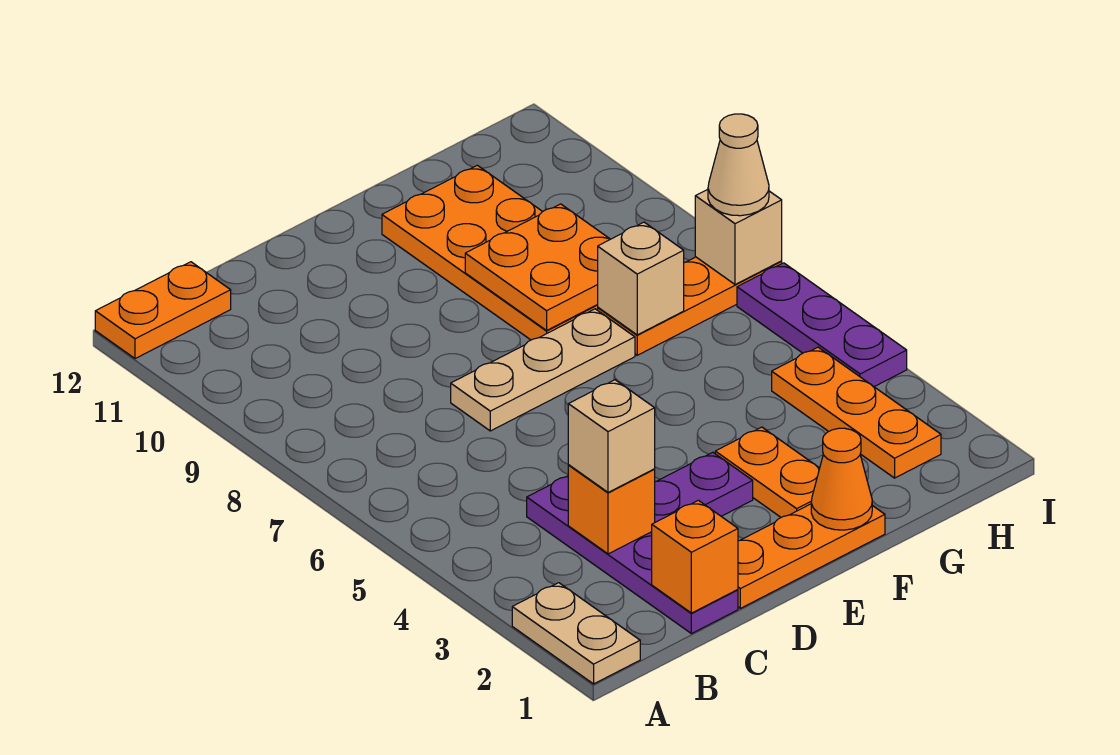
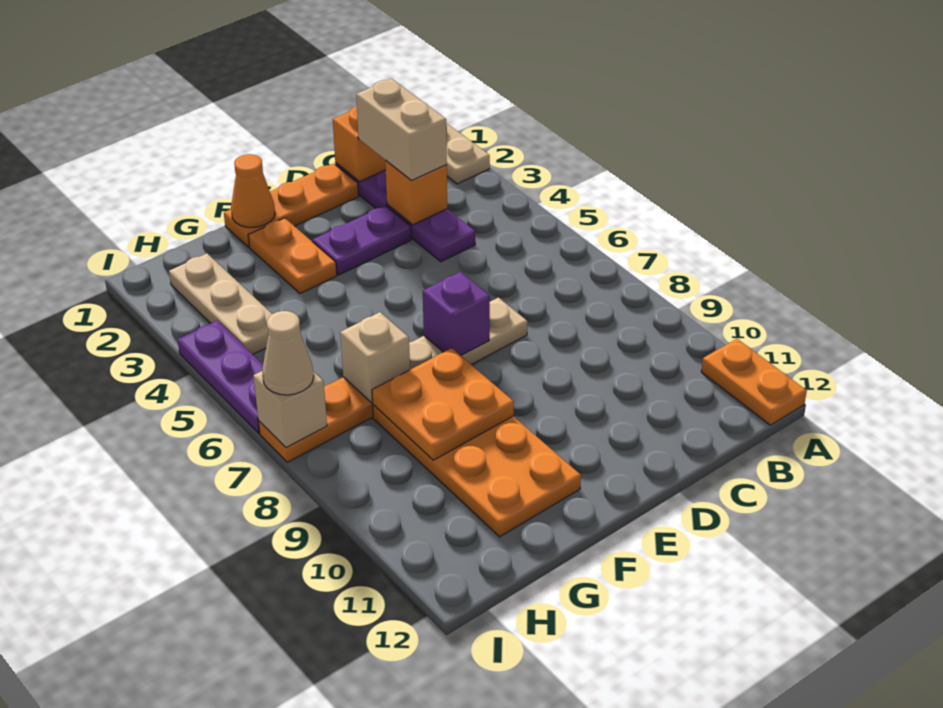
orange plate A12:B12 level 1 -> orange plate A11:A12 level 1
tan brick C3 level 3 -> tan brick C2:C3 level 3
none -> purple brick E7 level 2
orange plate H2:H4 level 1 -> tan plate H2:H4 level 1

